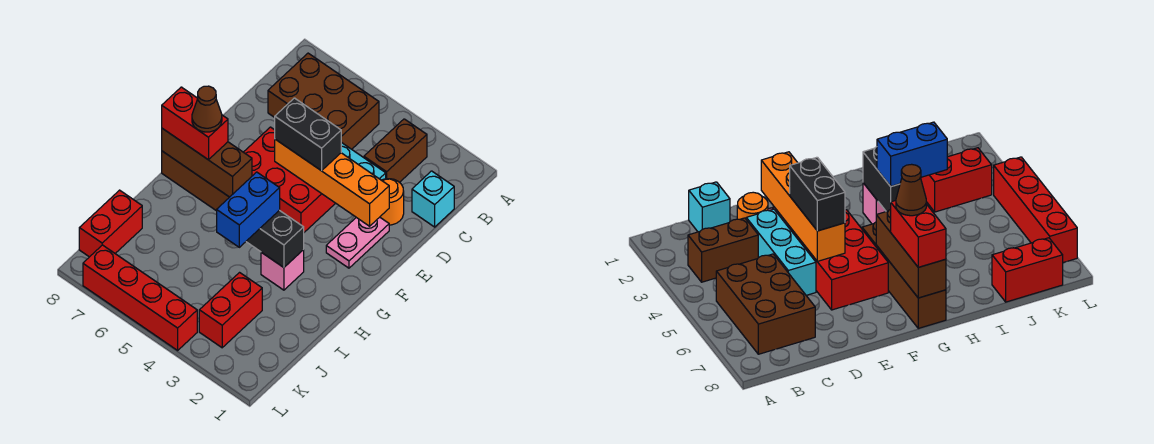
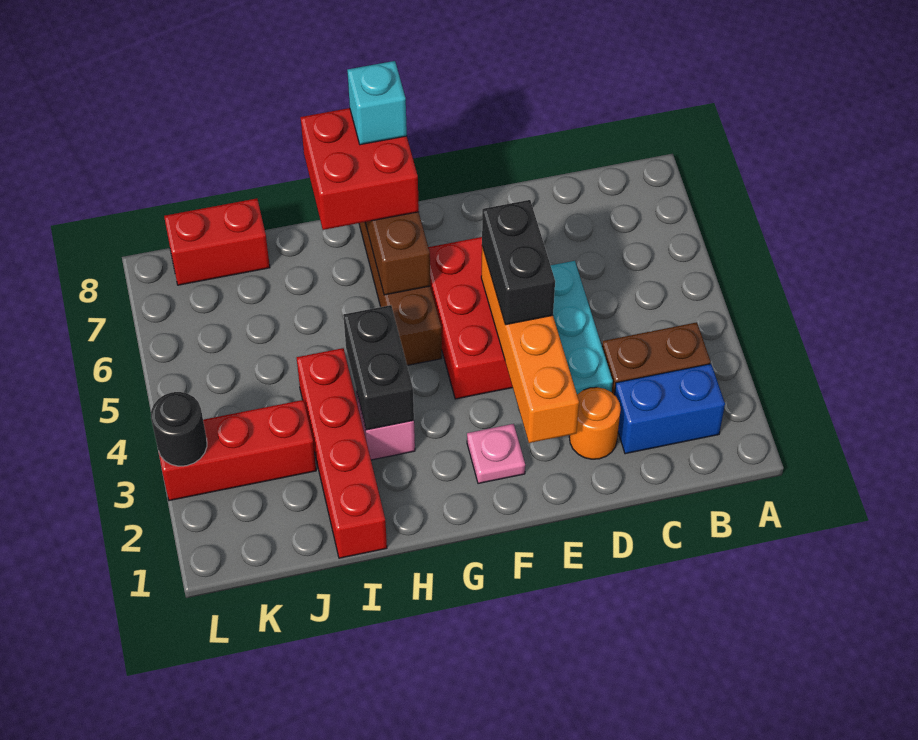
brown brick B5:C7 level 1 -> none
cyan brick C1 level 1 -> cyan brick G8 level 4
pink plate E2:F2 level 1 -> pink plate F2 level 1
red brick G7:G8 level 3 -> red brick G7:H8 level 3
brown cone G7 level 4 -> none
blue brick H4:I4 level 3 -> blue brick B2:C2 level 1
red brick J3:K3 level 1 -> red brick J3:L3 level 1
none -> black round brick L3 level 2
red brick L4:L7 level 1 -> red brick I1:I4 level 1

